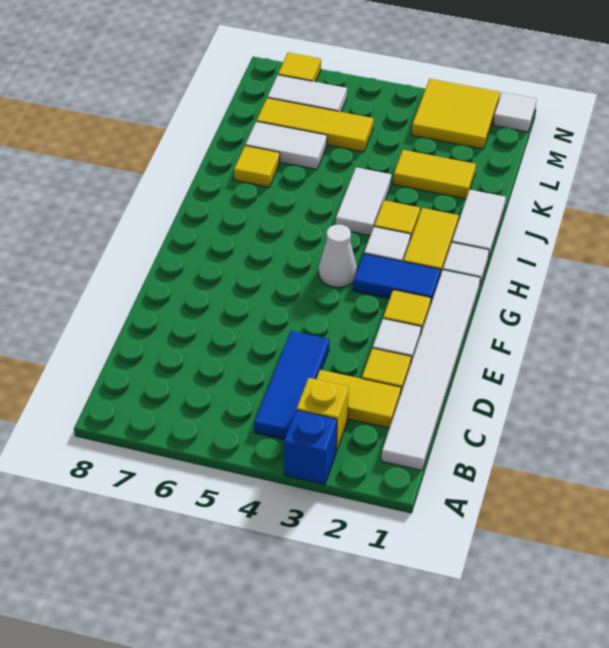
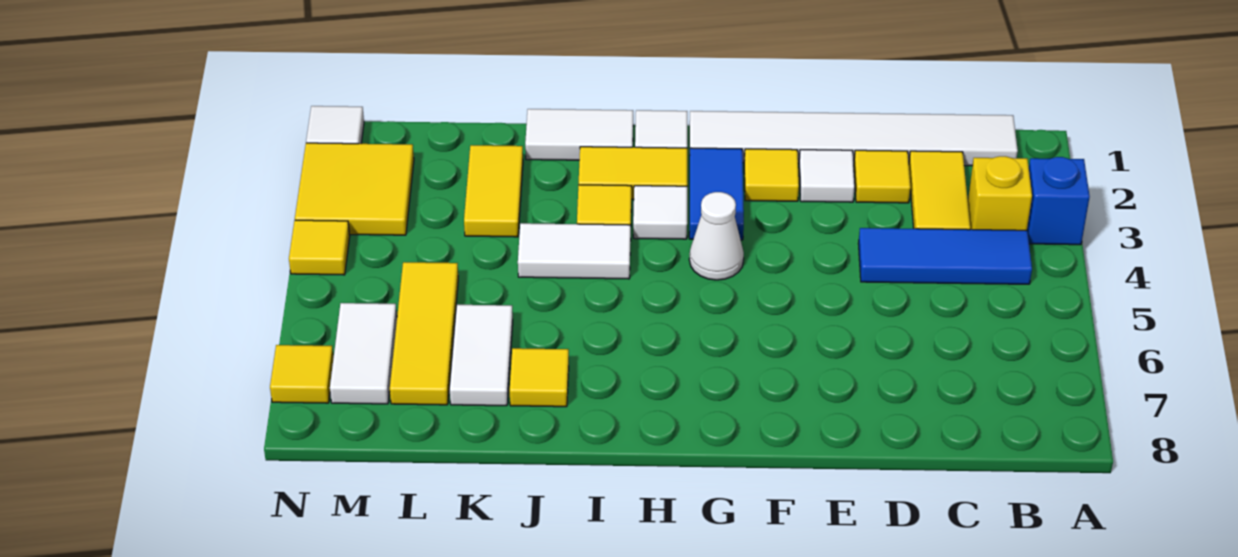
none -> yellow tile N4 level 1

